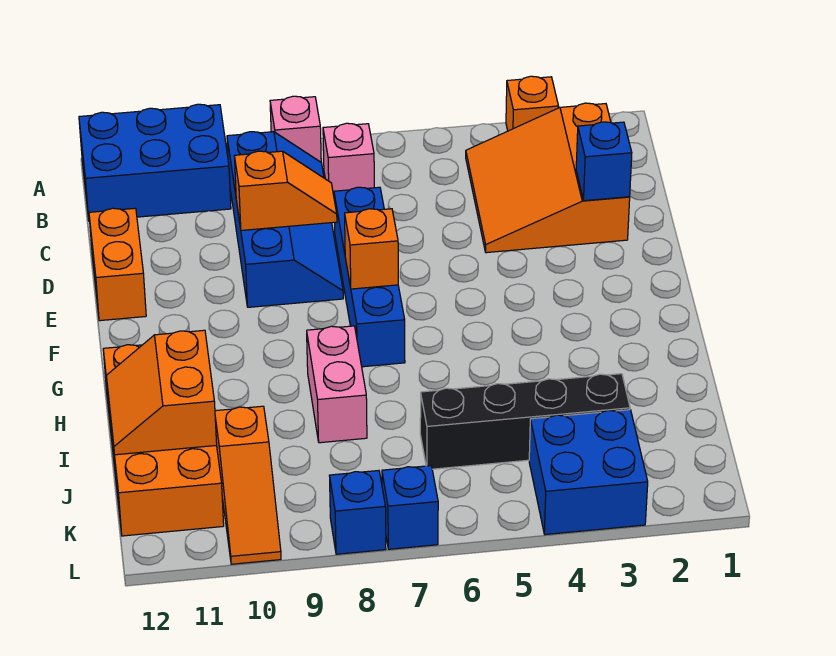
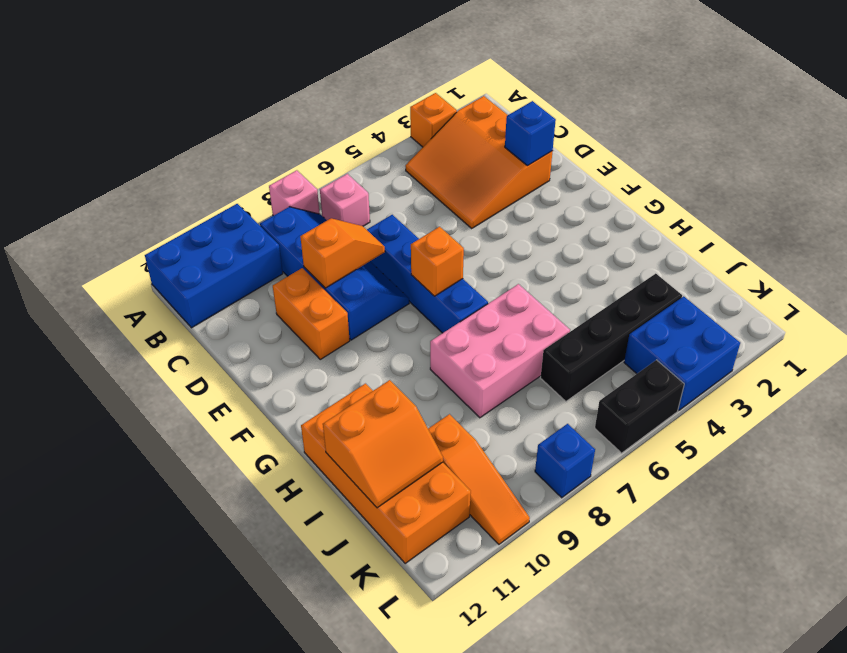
orange brick D12:E12 level 1 -> orange brick D10:E10 level 1
pink brick H8:I8 level 1 -> pink brick H6:I8 level 1
orange slope I11:J12 level 2 top 11 -> orange slope I11:J12 level 2 top I
none -> black brick L5:L6 level 1
blue brick L7 level 1 -> none

